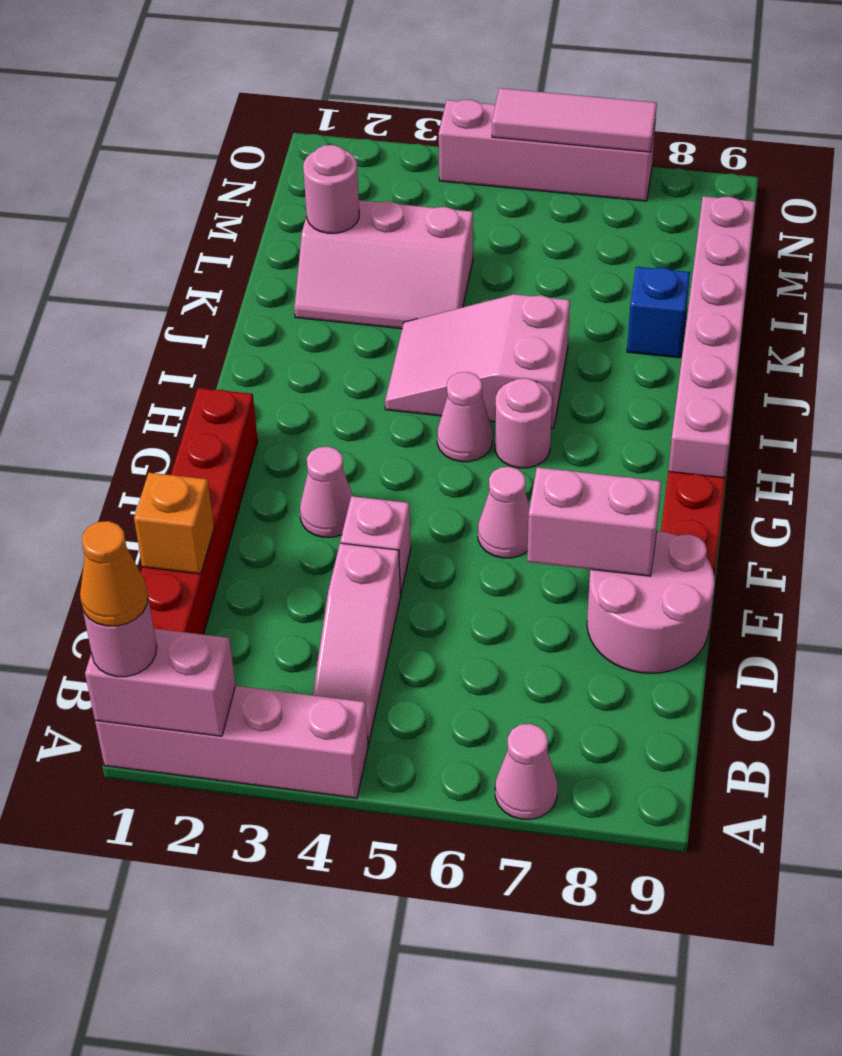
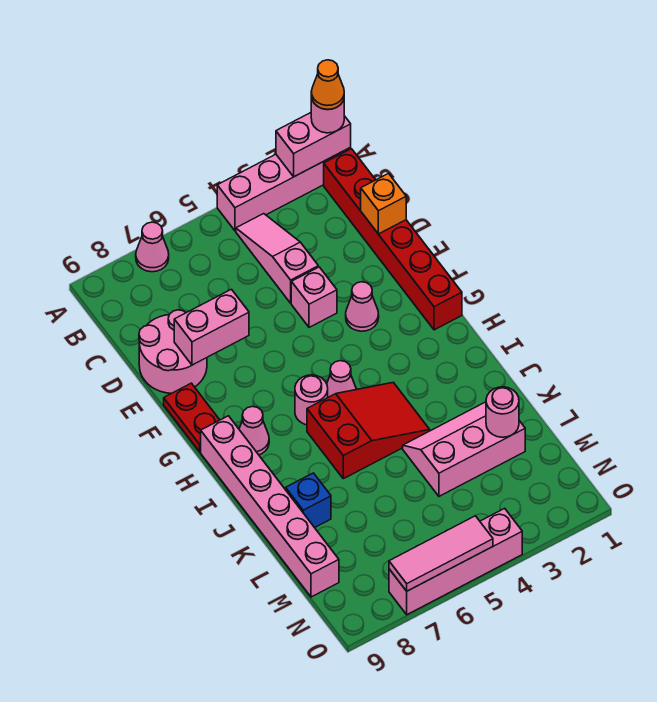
pink cone F6 level 1 -> pink cone H8 level 1
pink slope I4:J6 level 1 top 6 -> red slope I4:J6 level 1 top 6

